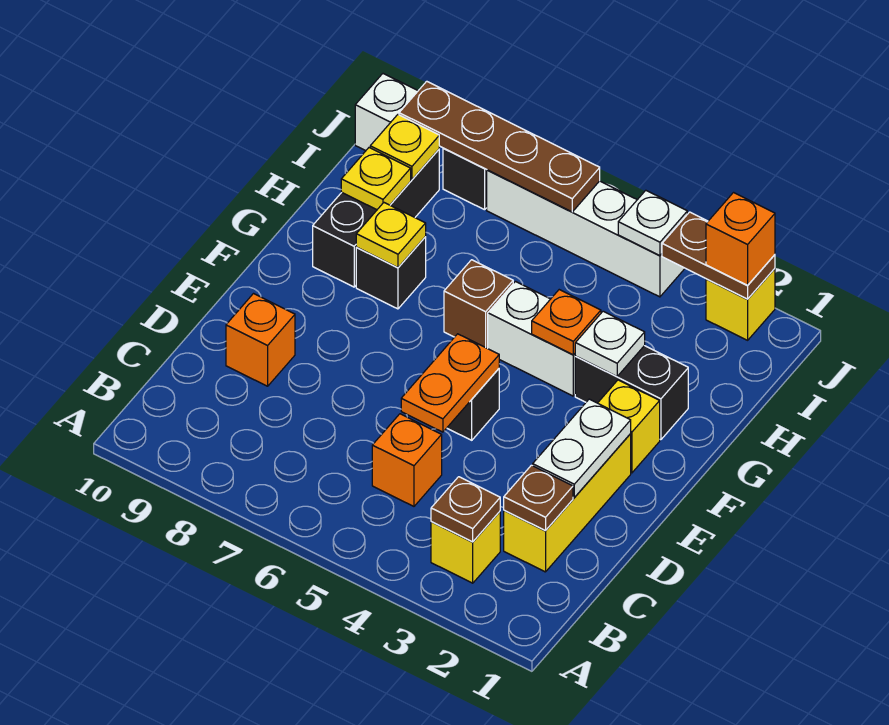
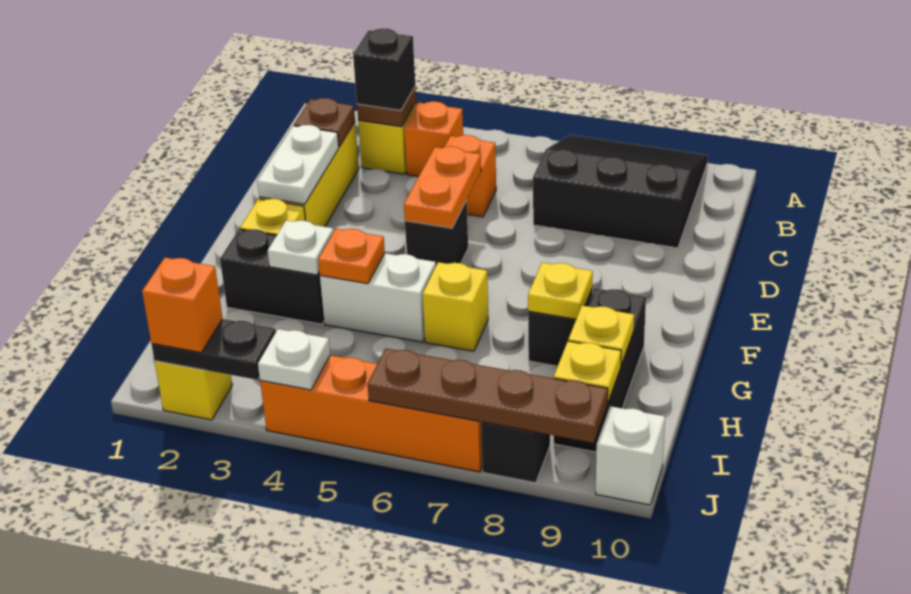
none -> black slope A7:C9 level 1 top C
none -> black brick B3 level 3
orange brick D9 level 1 -> orange brick B4 level 1
brown brick G6 level 1 -> yellow brick G6 level 1
brown plate J2:J3 level 2 -> black plate J2:J3 level 2
white brick J4:J7 level 1 -> orange brick J4:J7 level 1

